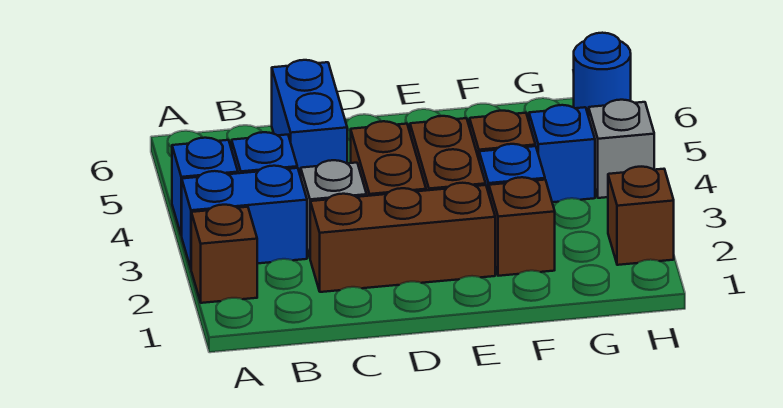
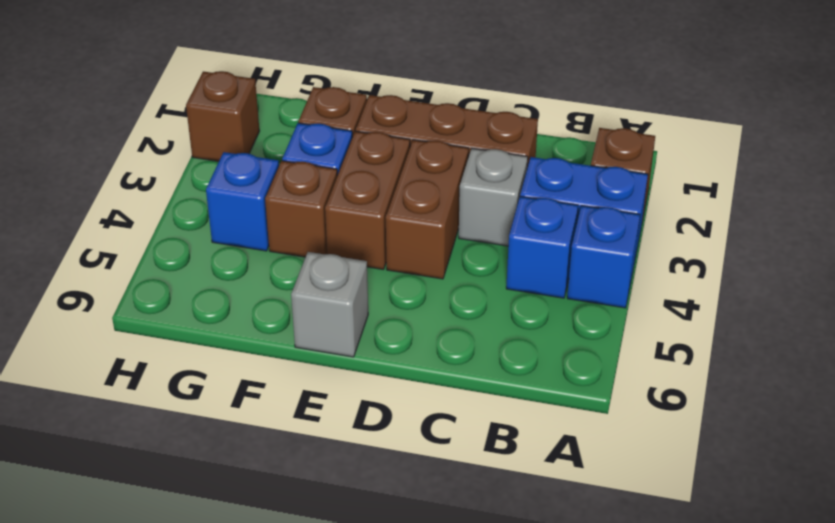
blue brick C5:C6 level 1 -> none
grey brick H4 level 1 -> grey brick E6 level 1
blue round brick H6 level 1 -> none

